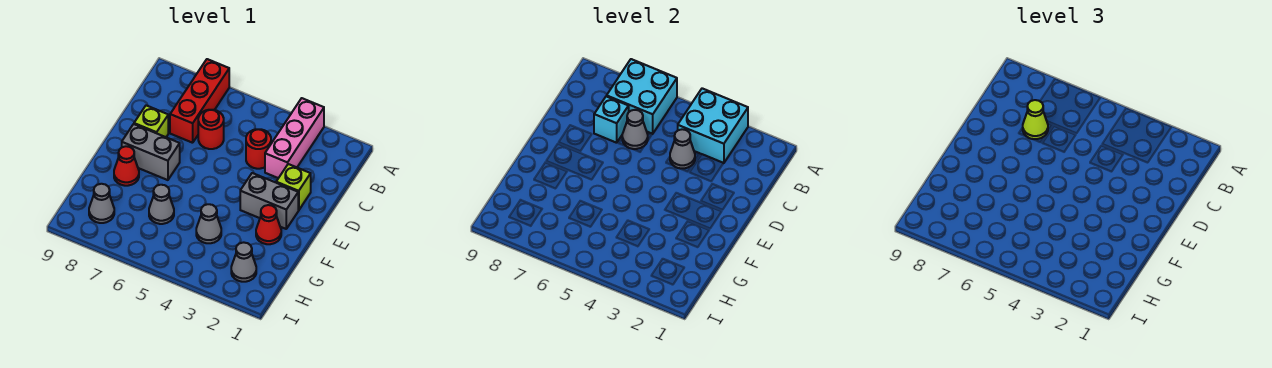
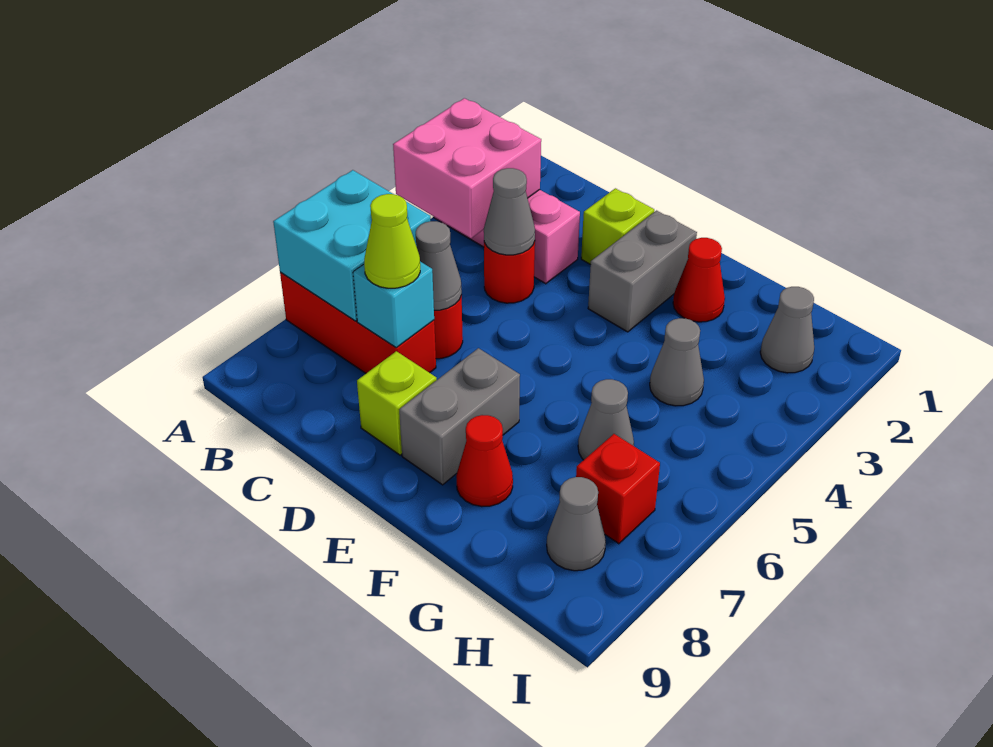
cyan brick A3:B4 level 2 -> pink brick A3:B4 level 2
none -> red brick H7 level 1

